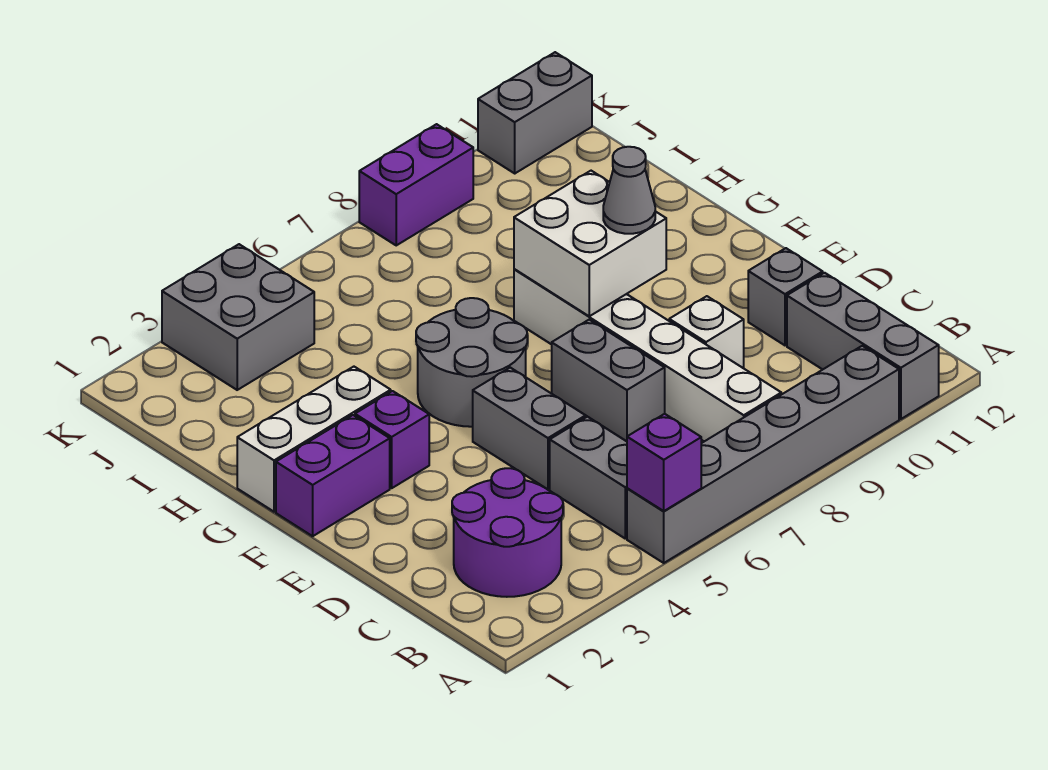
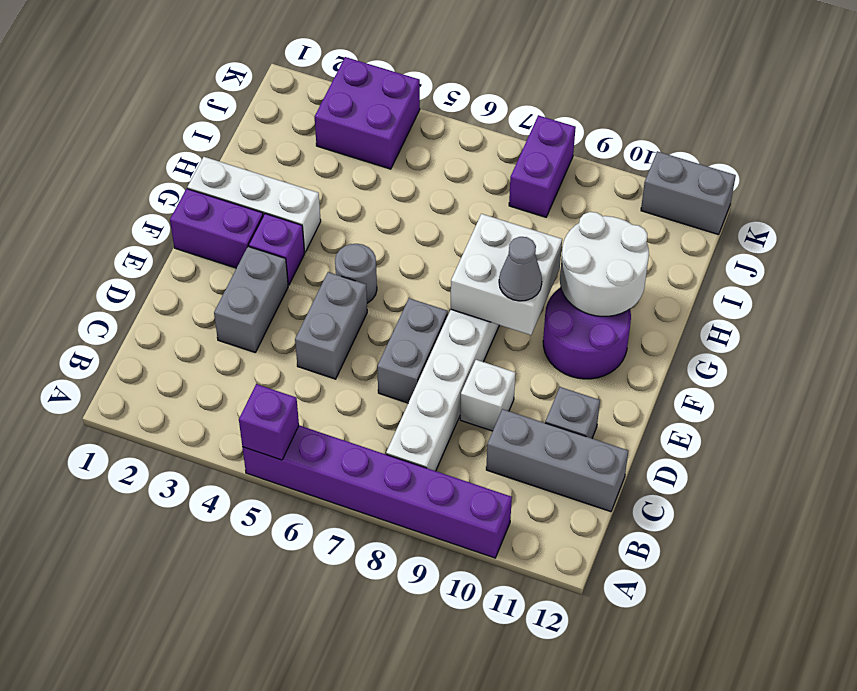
grey brick A5:A10 level 1 -> purple brick A5:A10 level 1
grey brick A11:C11 level 1 -> grey brick C10:C12 level 1
purple round brick B2:C3 level 1 -> purple round brick F10:G11 level 1
grey brick B5:C5 level 1 -> grey brick D3:E3 level 1
grey round brick F5:G6 level 1 -> grey round brick F5 level 1
none -> white round brick G10:H11 level 2
grey brick J3:K4 level 1 -> purple brick J3:K4 level 1
purple brick K8:K9 level 1 -> purple brick J8:K8 level 1

